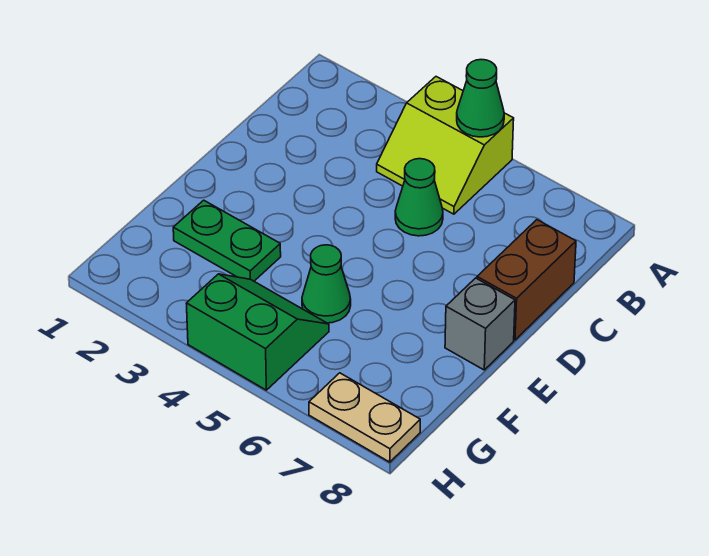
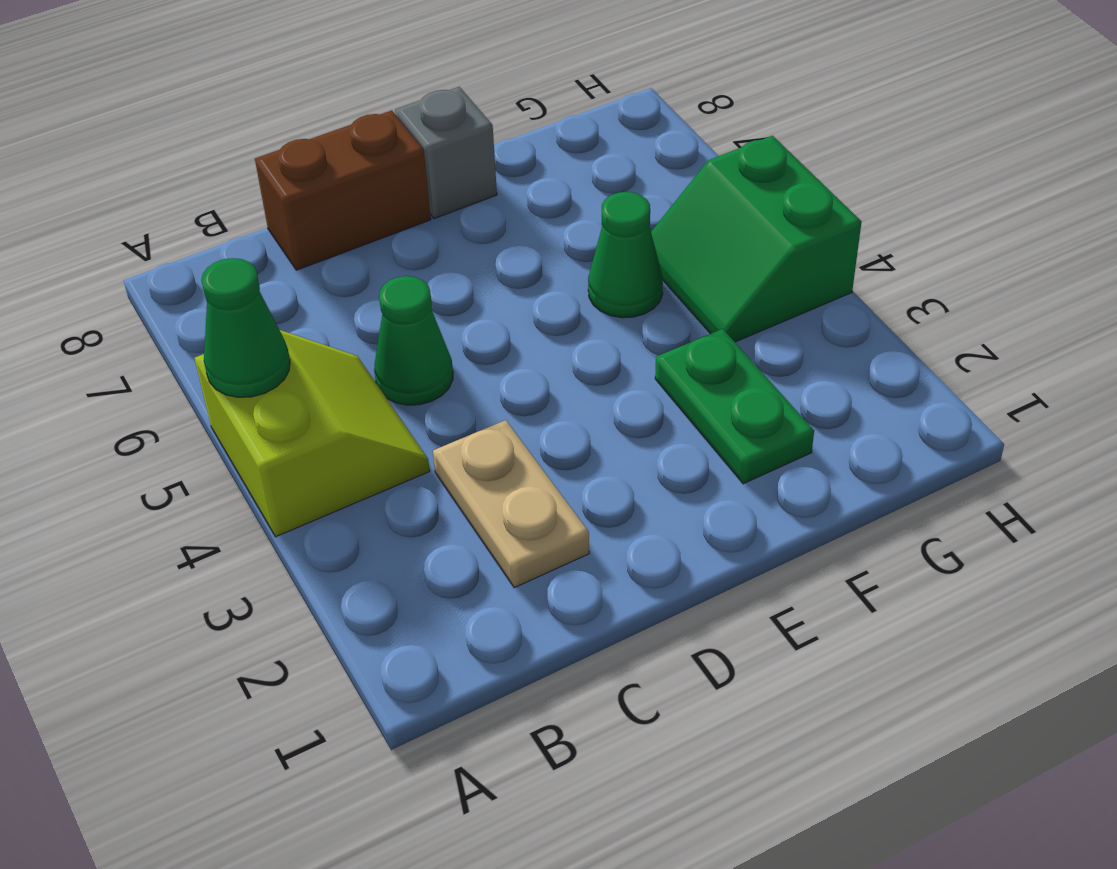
tan plate H7:H8 level 1 -> tan plate C2:C3 level 1

